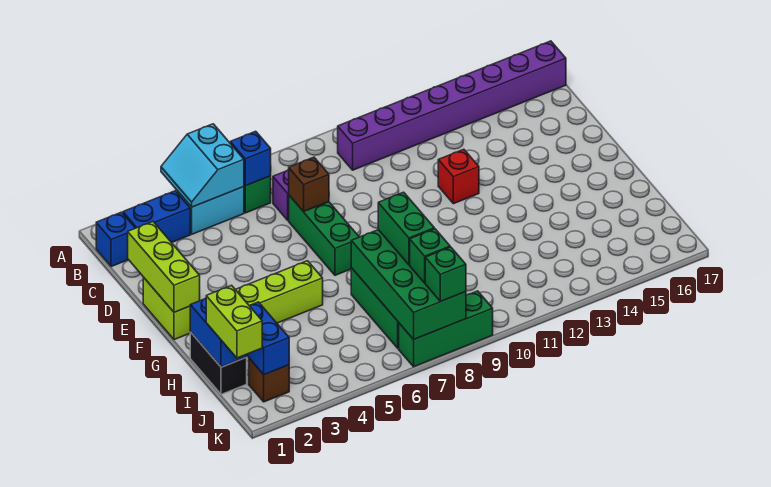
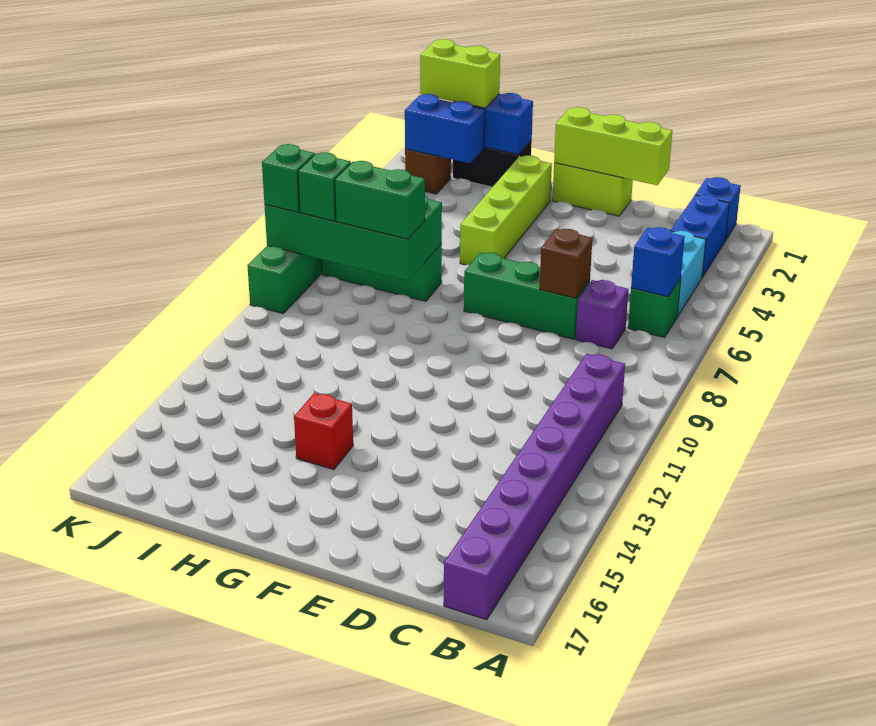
cyan slope A4:B5 level 2 top 5 -> none
red brick E12 level 1 -> red brick G14 level 1

